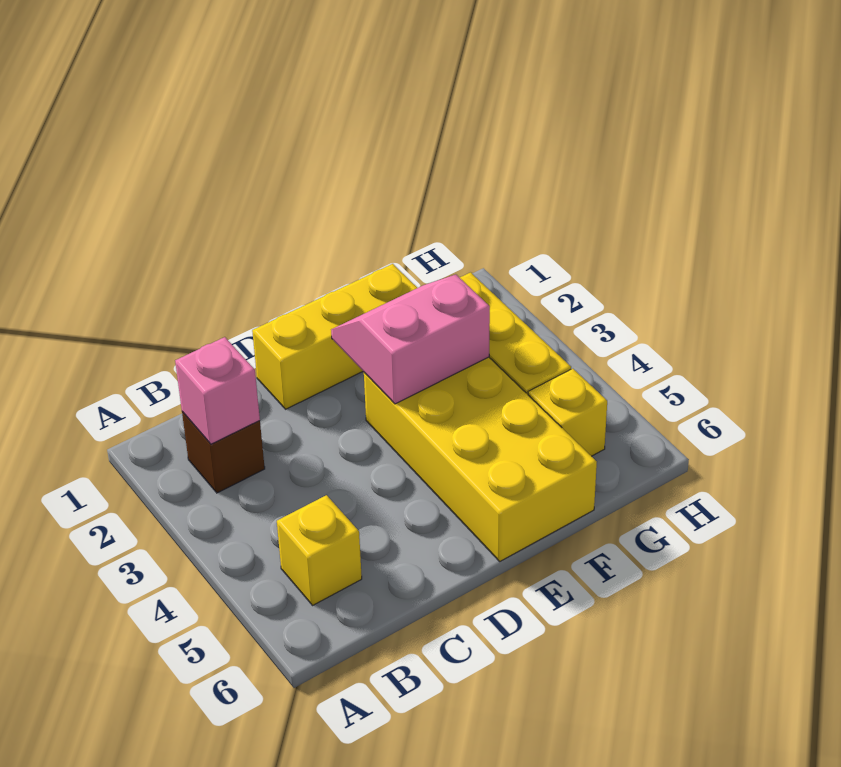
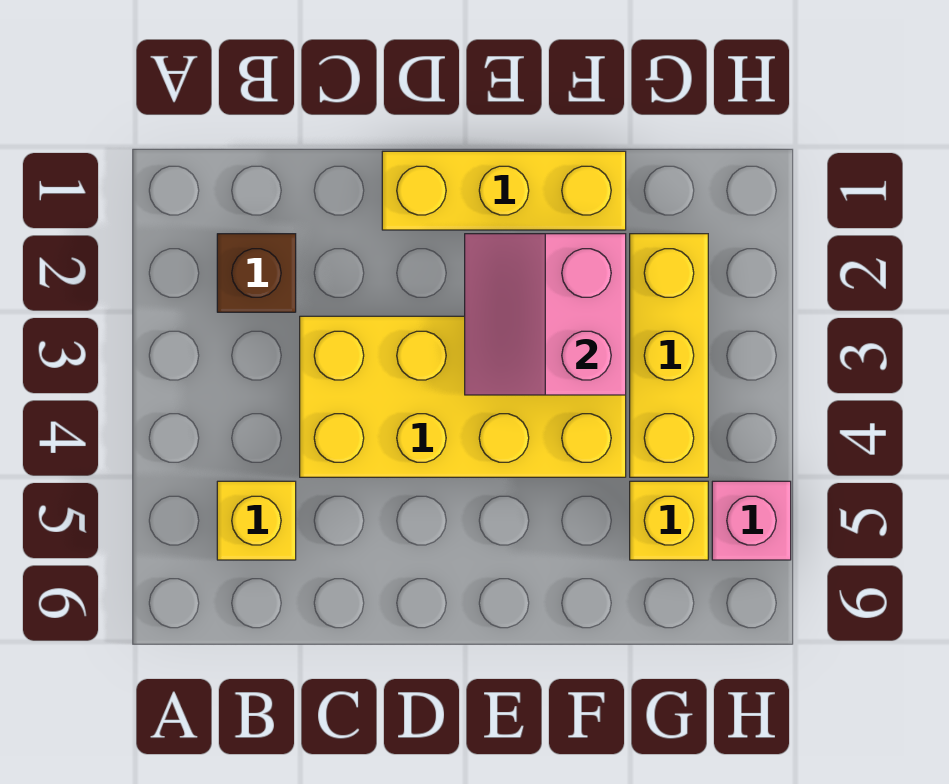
pink brick B2 level 2 -> pink brick H5 level 1
pink slope E2:F3 level 2 top 3 -> pink slope E2:F3 level 2 top F
yellow brick E3:F6 level 1 -> yellow brick C3:F4 level 1

